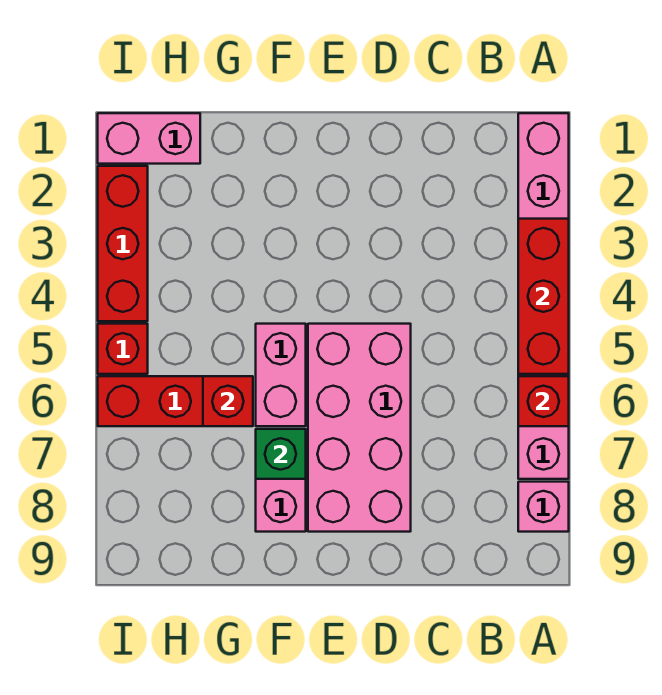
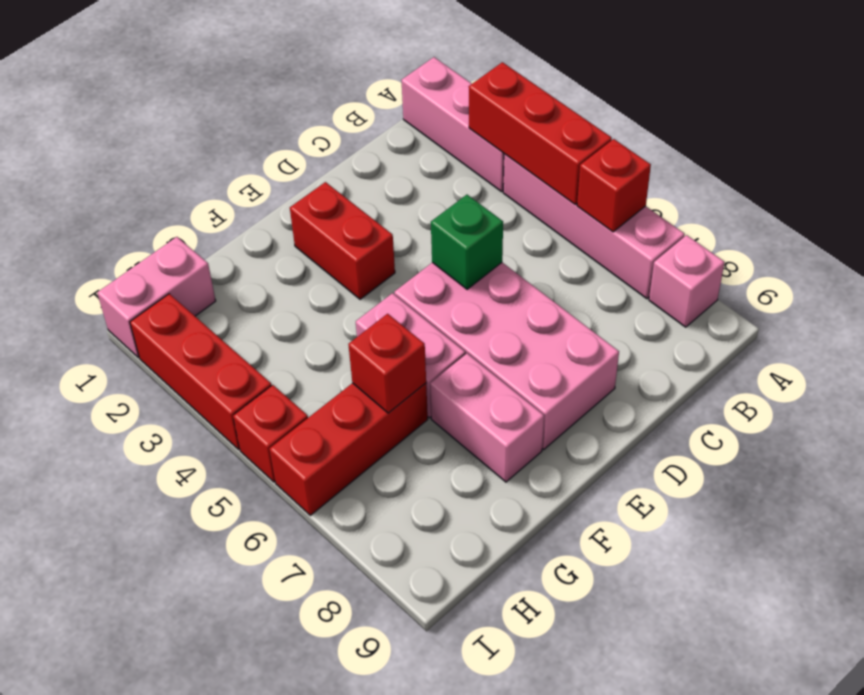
none -> red brick E2:E3 level 1
green brick F7 level 2 -> green brick D5 level 2

